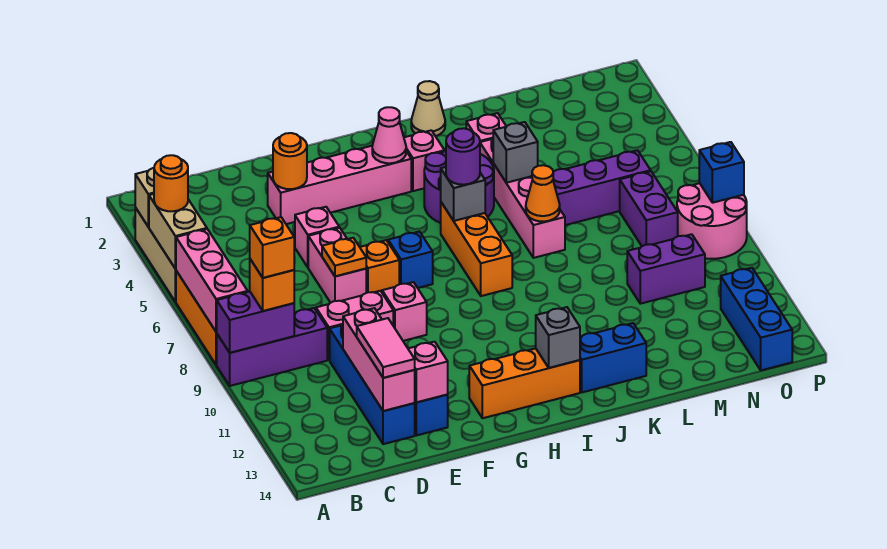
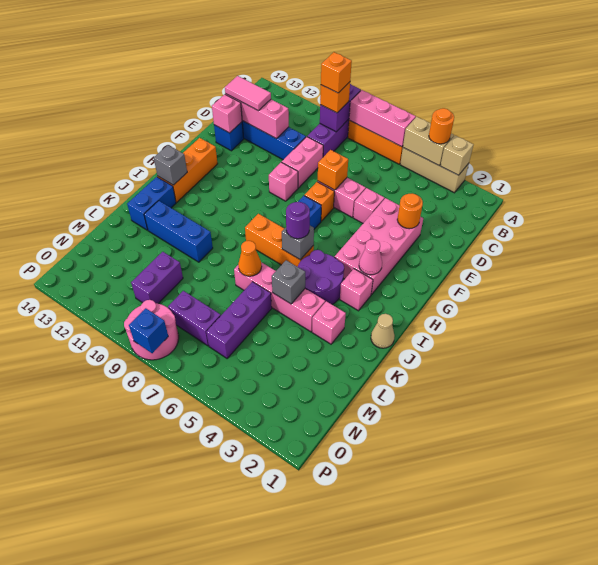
pink brick E3:H3 level 1 -> pink brick E3:H4 level 1
orange plate E7 level 2 -> orange brick E7 level 2
blue brick O12:O14 level 1 -> blue brick K10:K12 level 1

